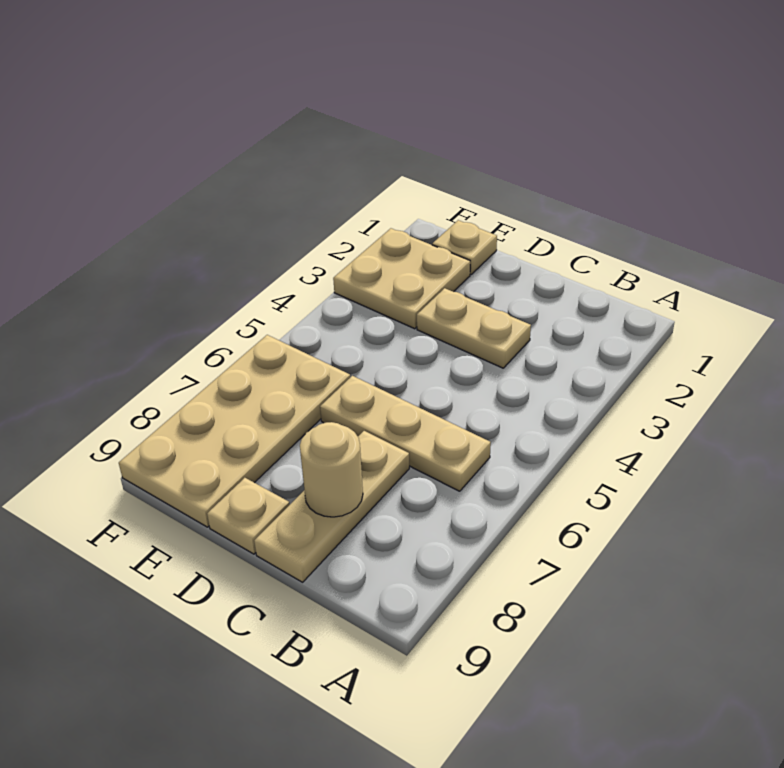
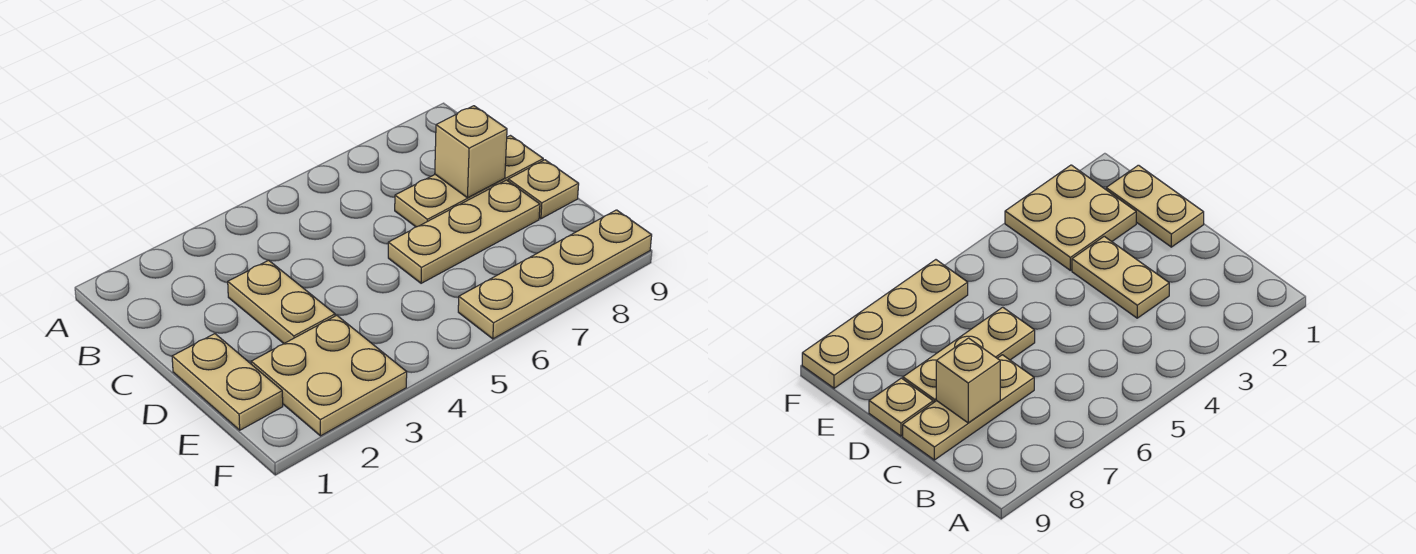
tan plate B6:D6 level 1 -> tan plate D6:D8 level 1
tan round brick C8 level 2 -> tan brick C8 level 2
tan plate E1 level 1 -> tan plate D1:E1 level 1
tan plate E6:F9 level 1 -> tan plate F6:F9 level 1

